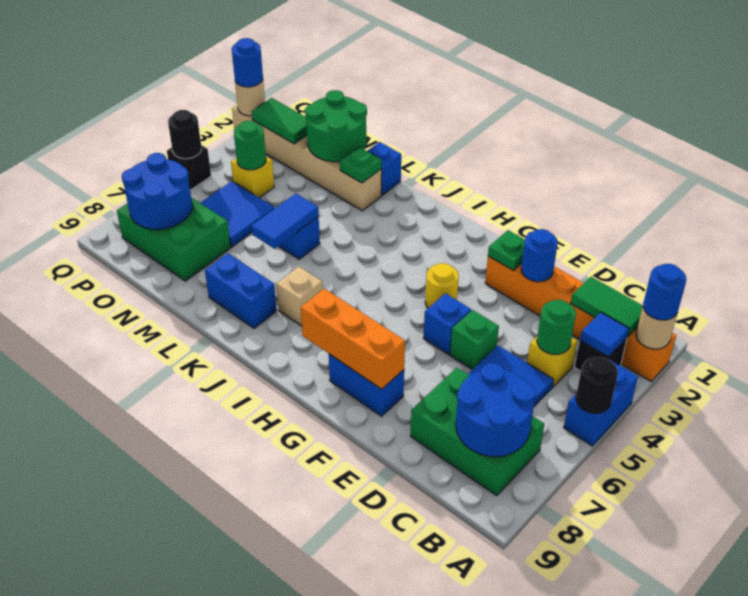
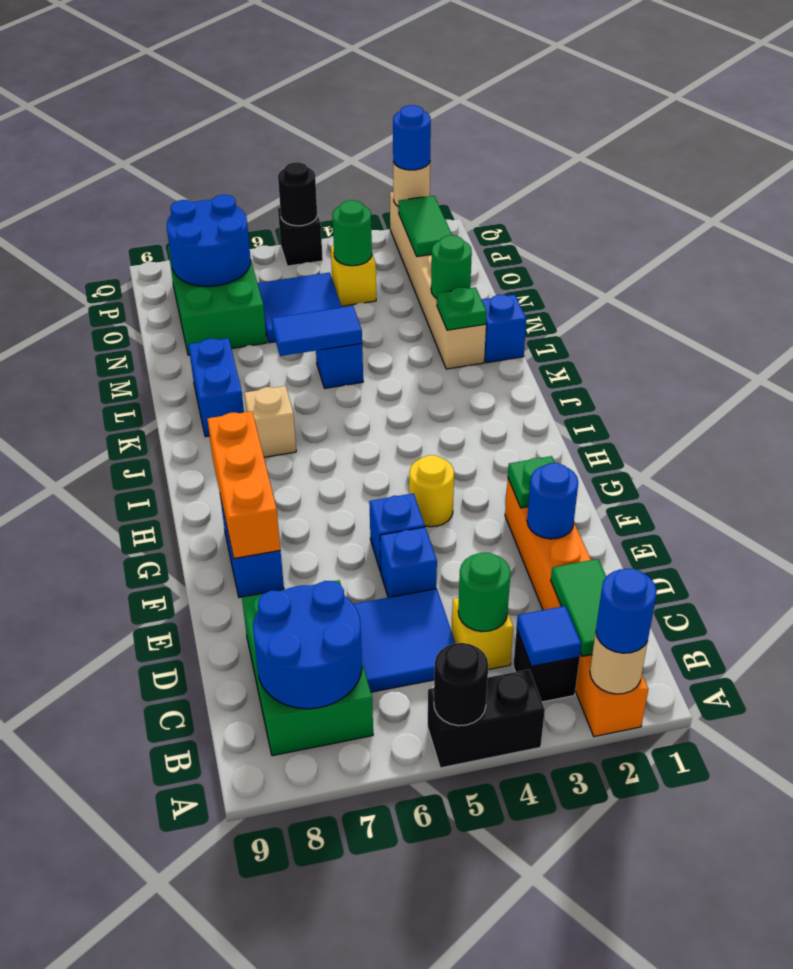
blue brick A4:A5 level 1 -> black brick A4:A5 level 1
green brick E5 level 1 -> blue brick E5 level 1
green round brick M1:N2 level 2 -> green round brick M2 level 2

